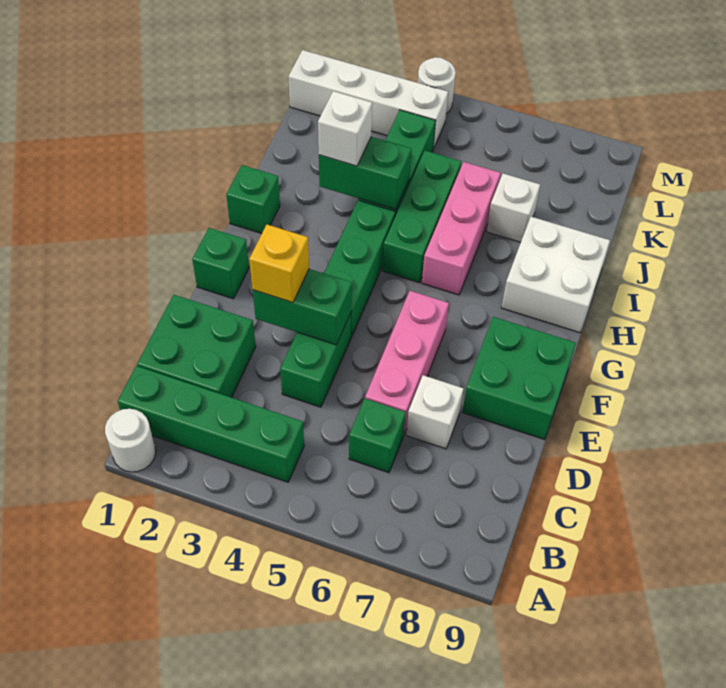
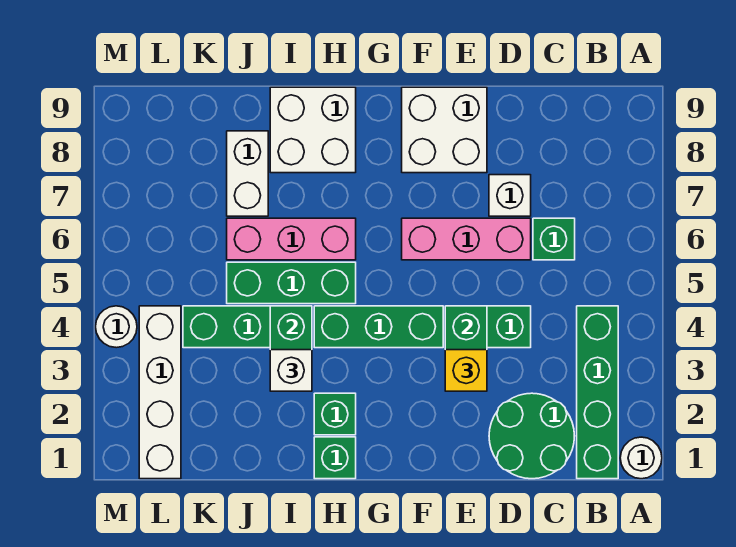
green brick C1:D2 level 1 -> green round brick C1:D2 level 1
green brick E8:F9 level 1 -> white brick E8:F9 level 1
green brick F1 level 1 -> green brick H2 level 1
white brick J7 level 1 -> white brick J7:J8 level 1

